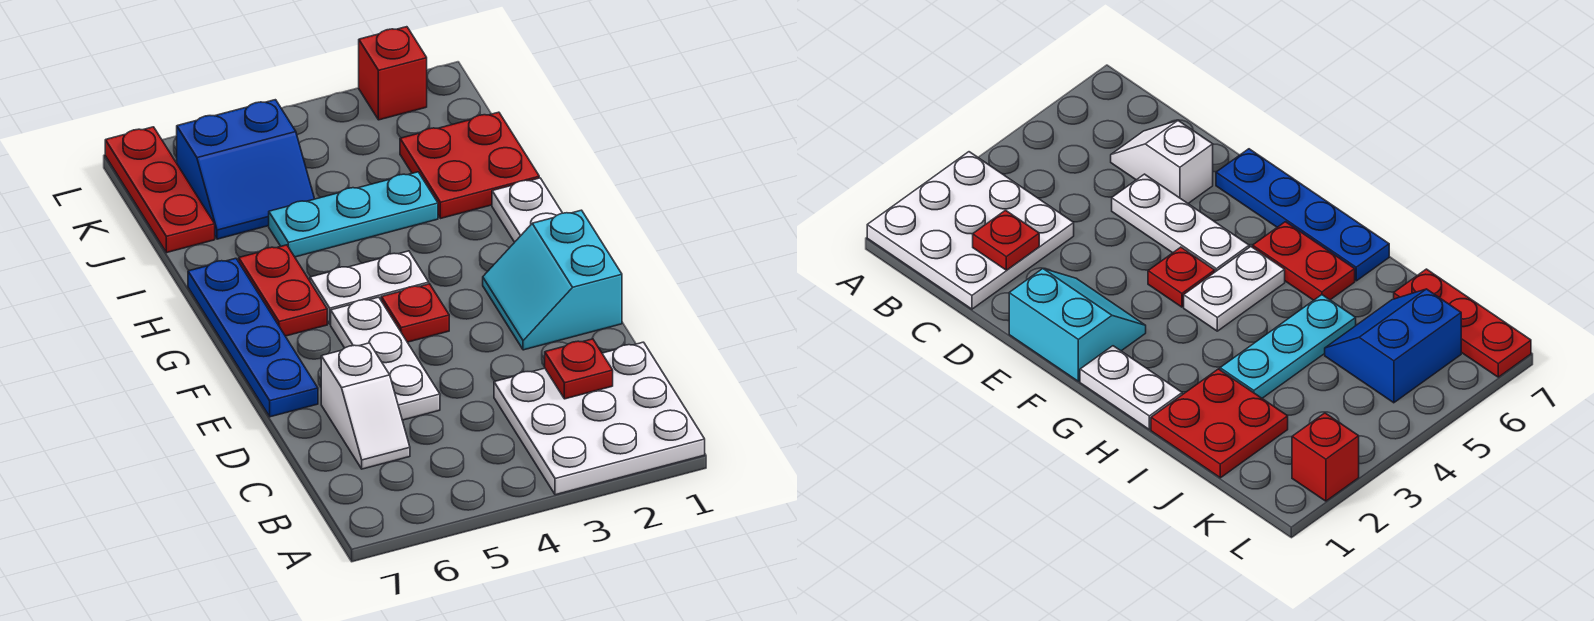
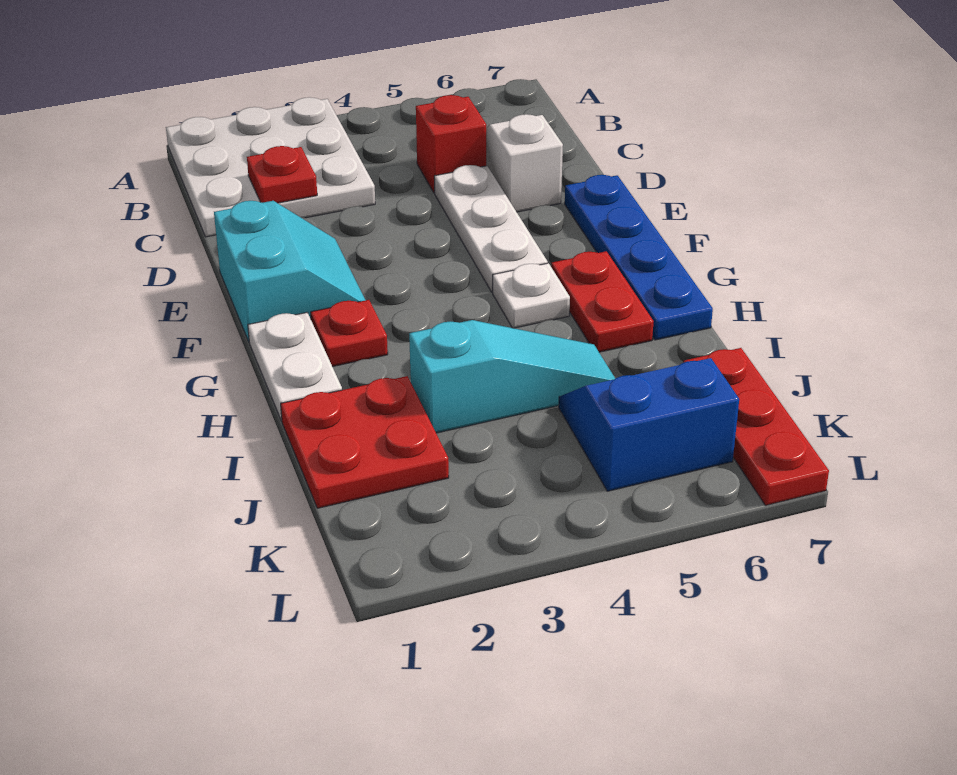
red plate F4 level 1 -> red plate G2 level 1
white plate G4:G5 level 1 -> white plate G5 level 1
cyan plate I3:I5 level 1 -> cyan slope I3:I5 level 1 top 3
red brick L2 level 1 -> red brick C5 level 1

